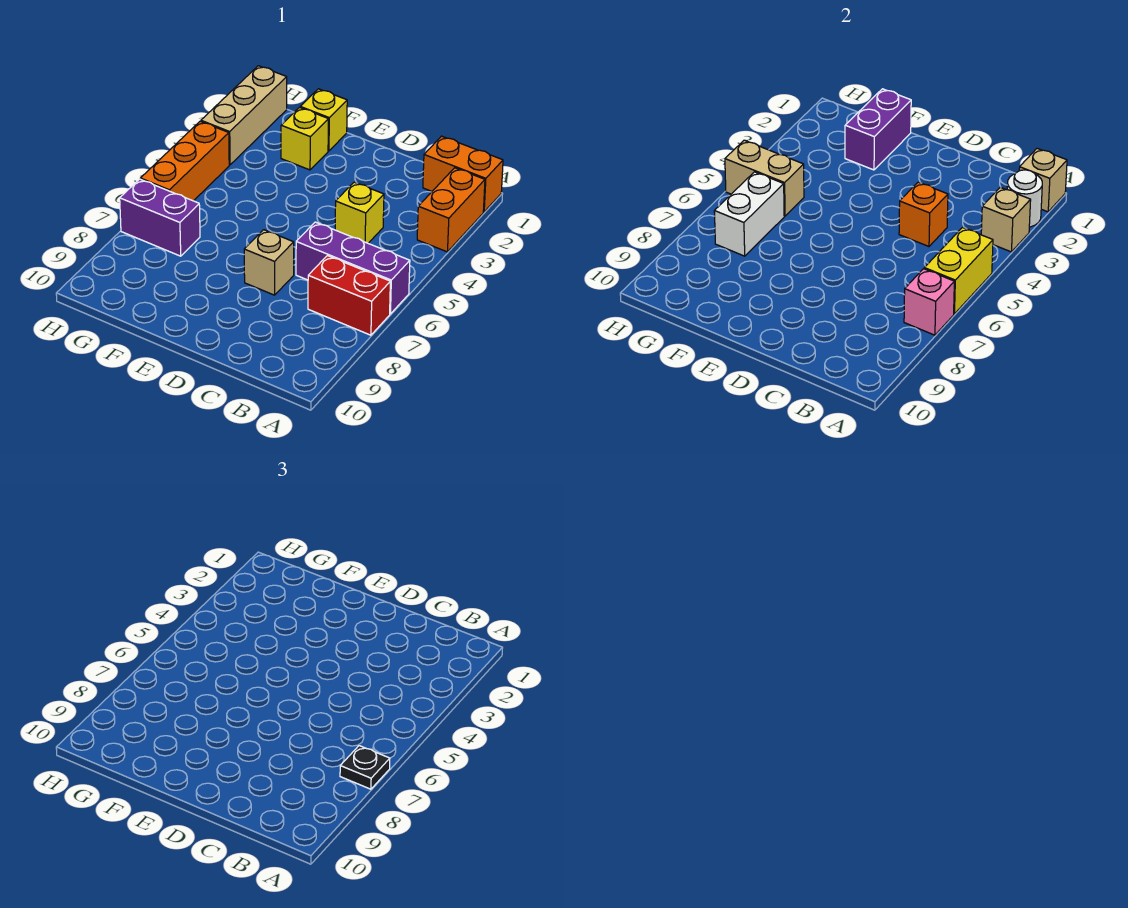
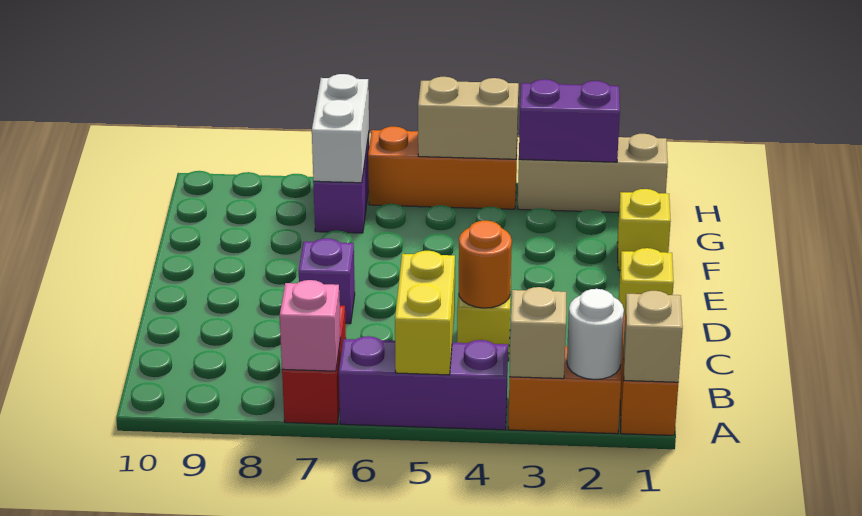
yellow brick A5:A6 level 2 -> yellow brick A5:B5 level 2
purple brick A6:C6 level 1 -> purple brick A4:A6 level 1
black plate A7 level 3 -> none
orange brick C4 level 2 -> orange round brick C4 level 2
tan brick D7 level 1 -> purple brick D7 level 1
purple brick F1:F2 level 2 -> purple brick H2:H3 level 2
yellow brick F2 level 1 -> yellow brick D1 level 1
tan brick G5:H5 level 2 -> tan brick H4:H5 level 2
white brick G6:G7 level 2 -> white brick G7:H7 level 2

